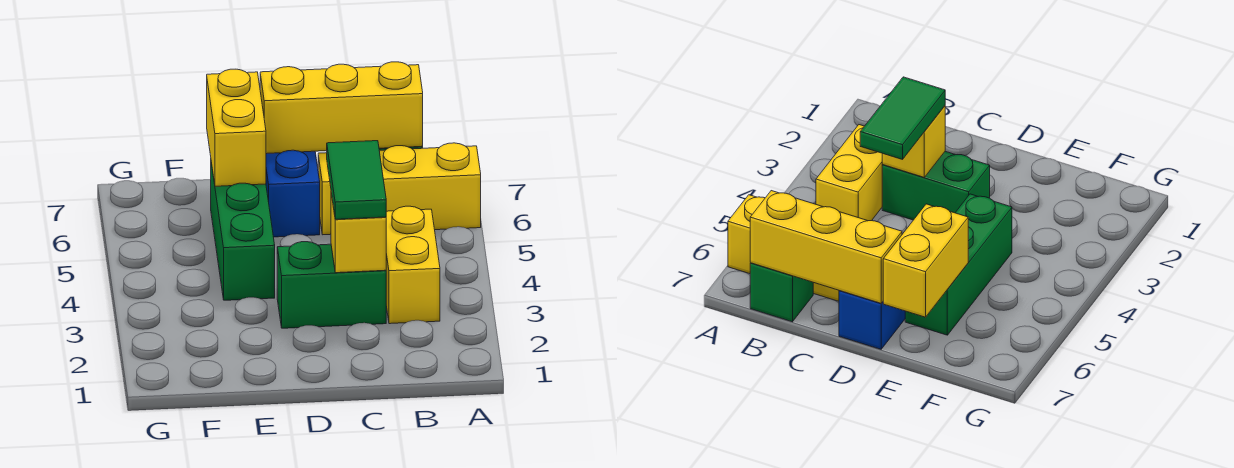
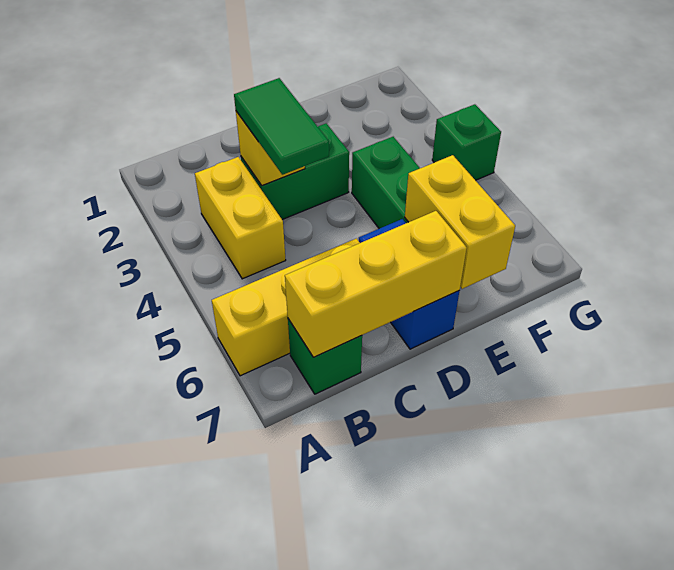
none -> green brick G4 level 1

